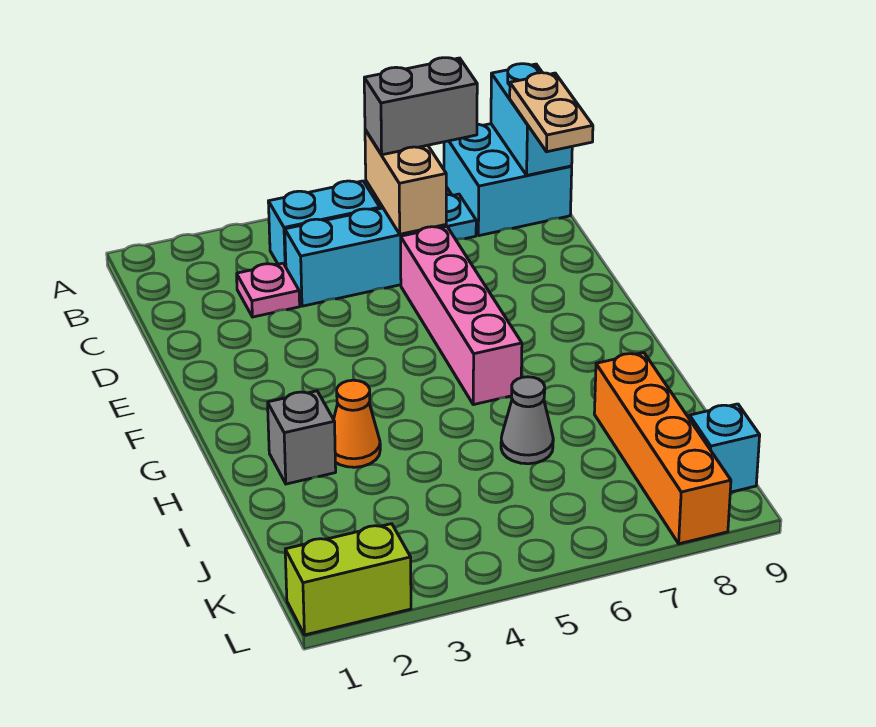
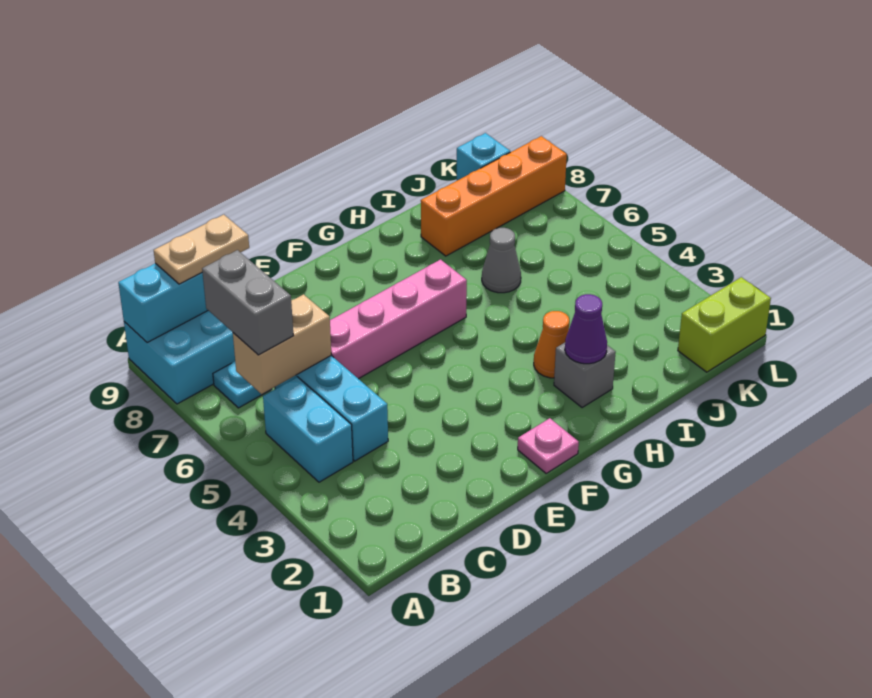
pink plate C3 level 1 -> pink plate F1 level 1
none -> purple cone H2 level 2
lime brick L1:L2 level 1 -> lime brick K1:L1 level 1

